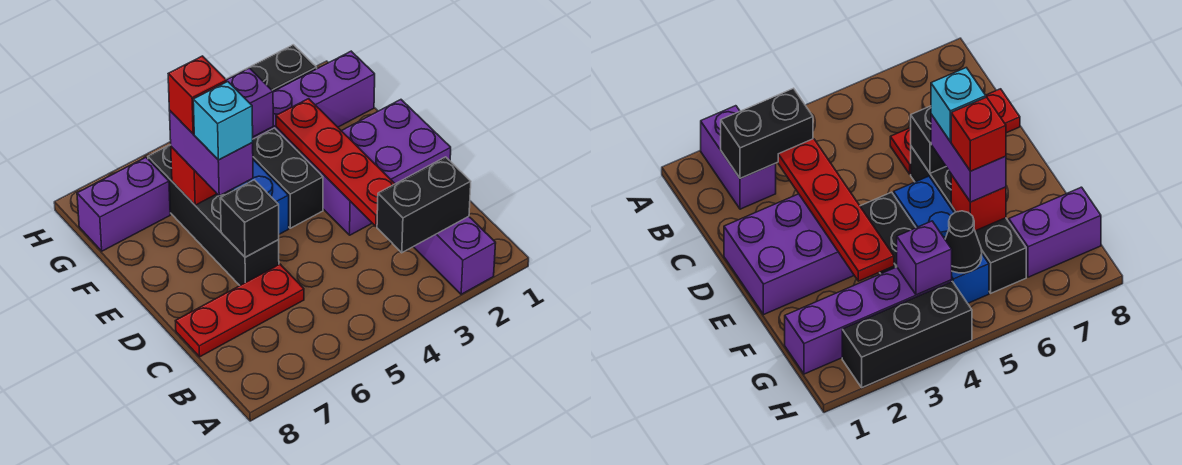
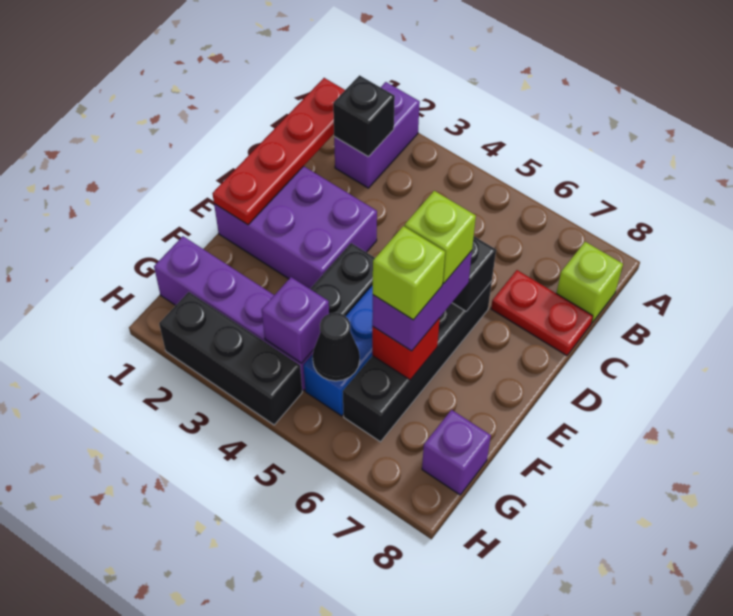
black brick B2:B3 level 2 -> black brick B2 level 2
none -> lime brick B8 level 1
red plate C3:F3 level 2 -> red plate B1:E1 level 2
red plate C6:C8 level 1 -> red plate C7:C8 level 1
cyan brick E6 level 4 -> lime brick E6 level 4
red brick F6 level 4 -> lime brick F6 level 4
purple brick G7:G8 level 1 -> purple brick G8 level 1

